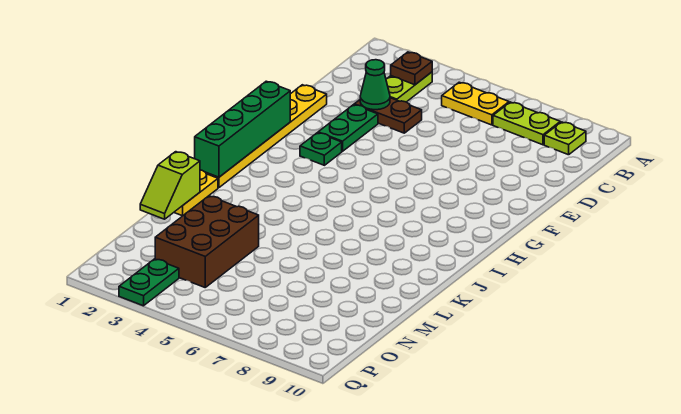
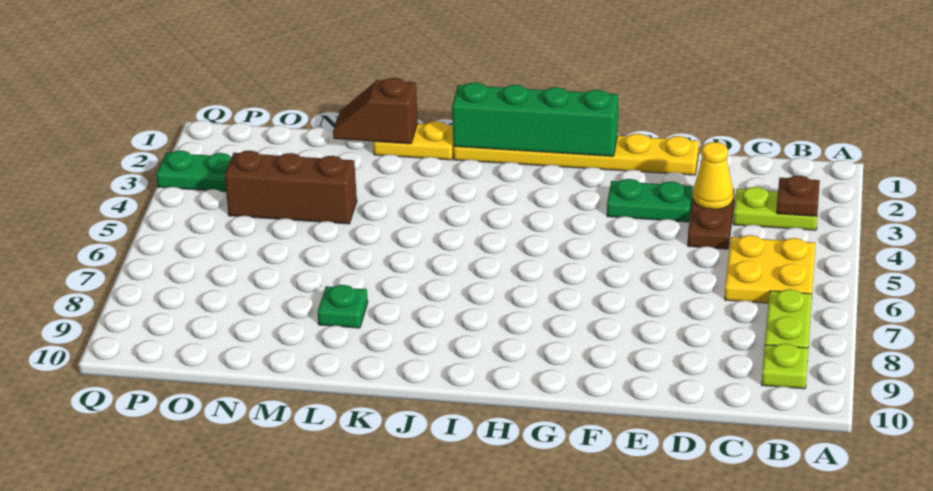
yellow plate B5:B6 level 1 -> yellow plate B5:C6 level 1
green cone D3 level 2 -> yellow cone D3 level 2
green plate G3 level 1 -> green plate L8 level 1
lime slope L1:M1 level 2 top L -> brown slope L1:M1 level 2 top L
brown brick M3:O4 level 1 -> brown brick M4:O4 level 1

